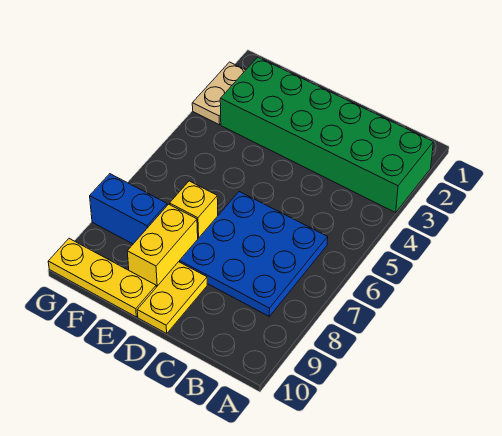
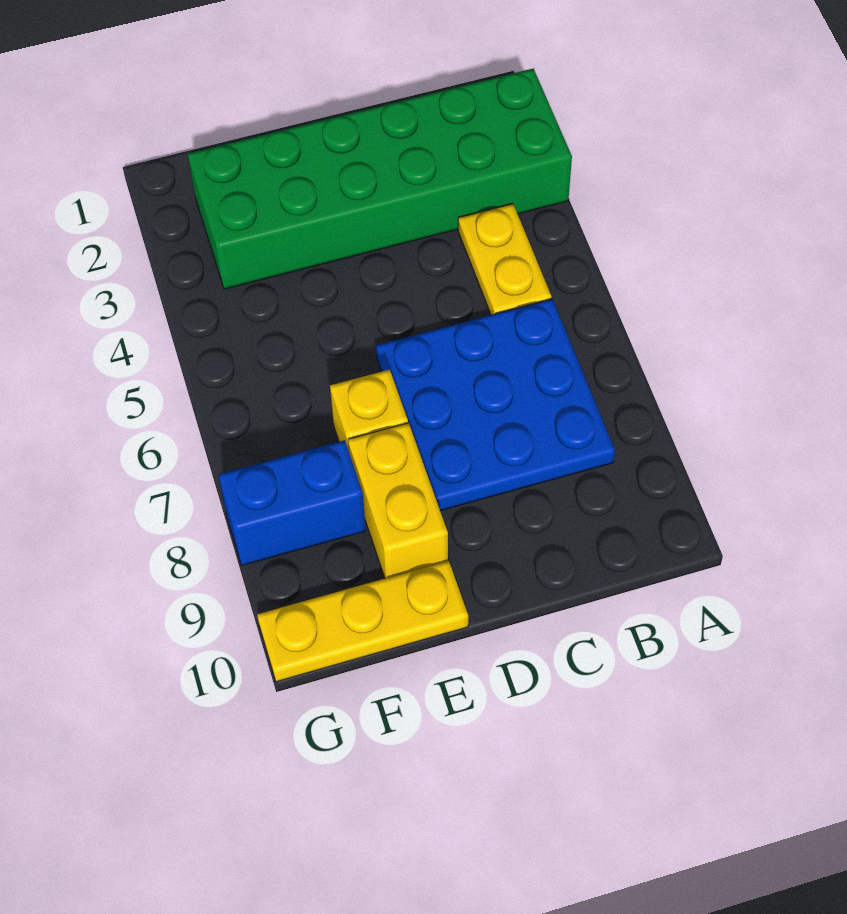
yellow plate D9:D10 level 1 -> yellow plate B4:B5 level 1
tan plate G2:G3 level 1 -> none

